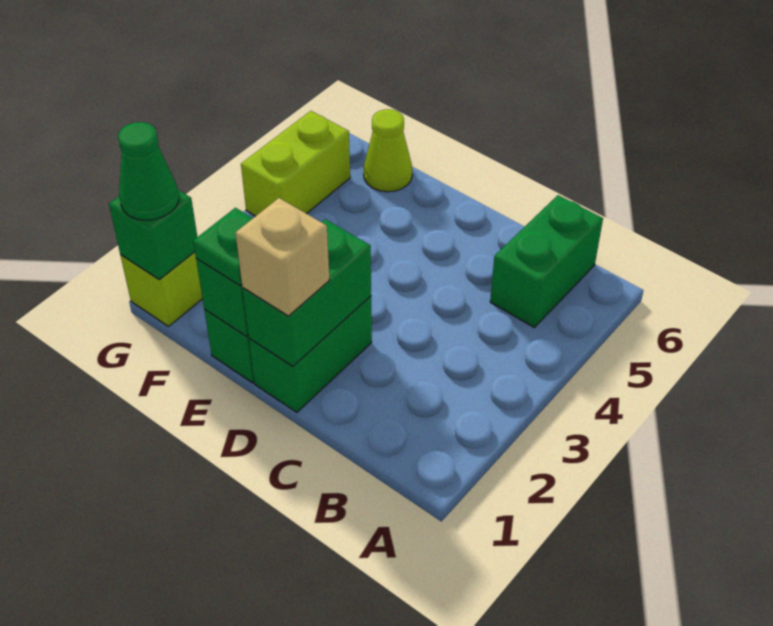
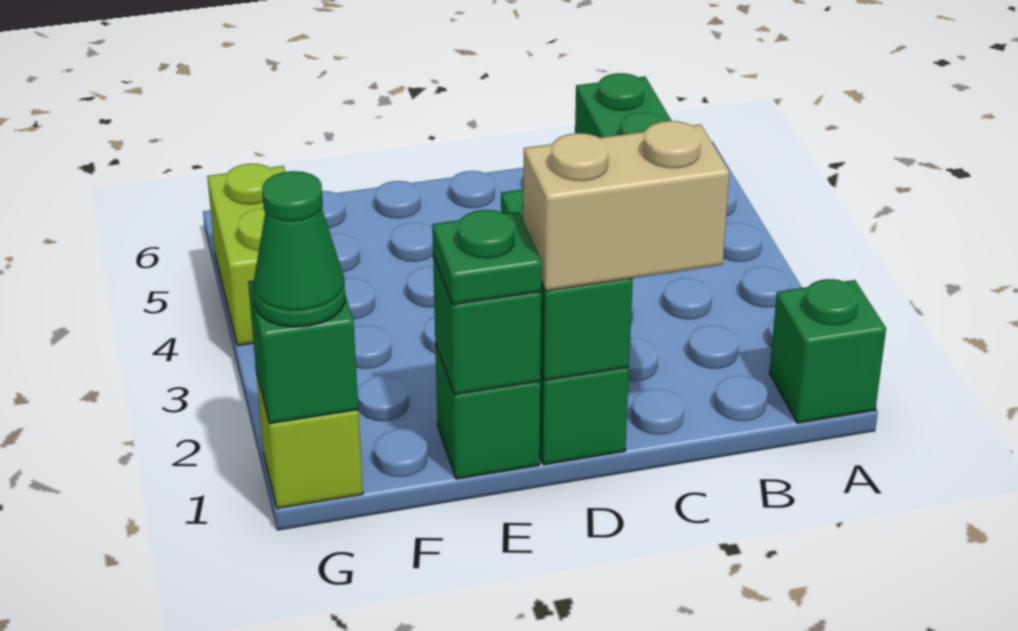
none -> green brick A1 level 1
tan brick D1 level 3 -> tan brick C1:D1 level 3
lime cone F6 level 1 -> none

